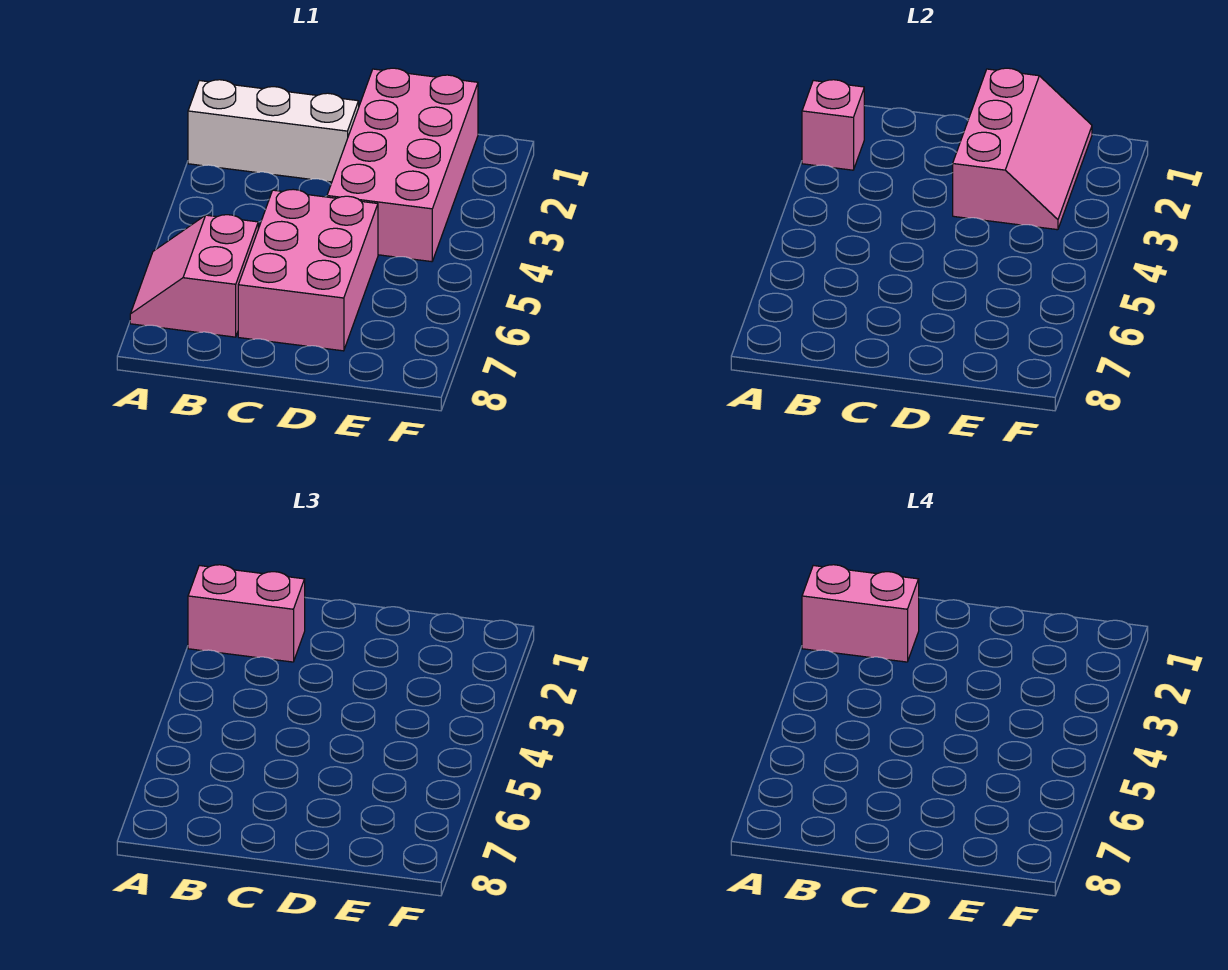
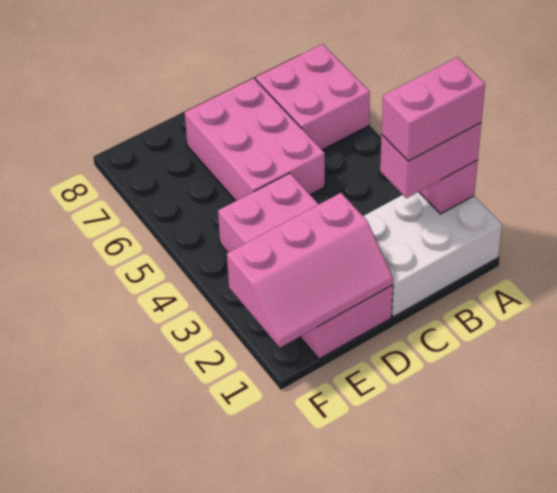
white brick A2:C2 level 1 -> white brick A1:C2 level 1
pink slope A6:B7 level 1 top B -> pink brick A6:B7 level 1
pink slope D1:E3 level 2 top D -> pink slope D1:F2 level 2 top 2

